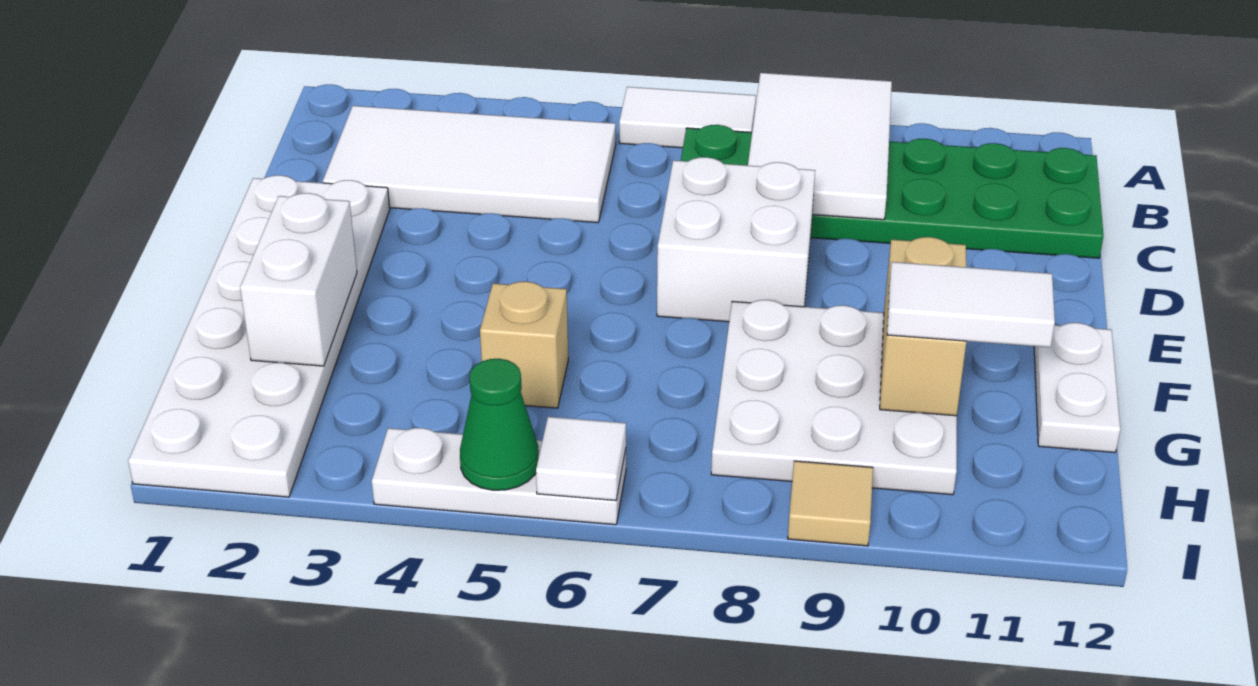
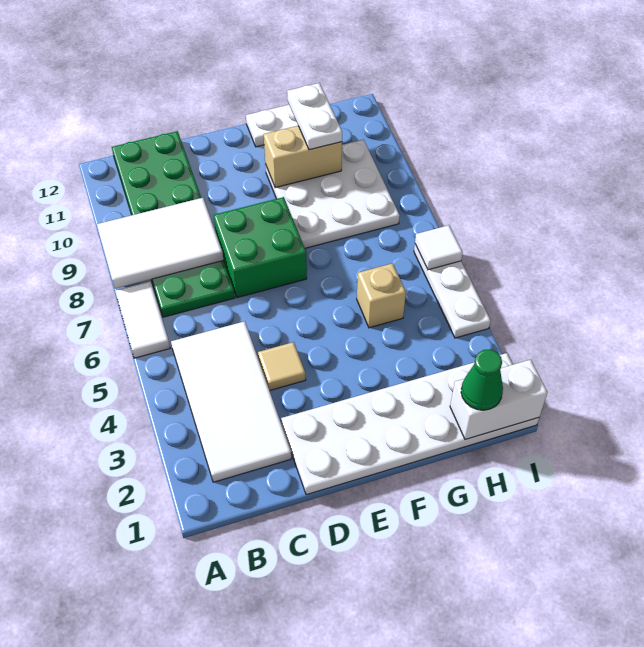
white brick D7:E8 level 1 -> green brick D7:E8 level 1
white brick F2:G2 level 2 -> white brick H1:I1 level 2
white tile G10:G11 level 3 -> white plate G10:G11 level 3
green cone I5 level 2 -> green cone H1 level 3
tan tile I9 level 1 -> tan tile D4 level 1

